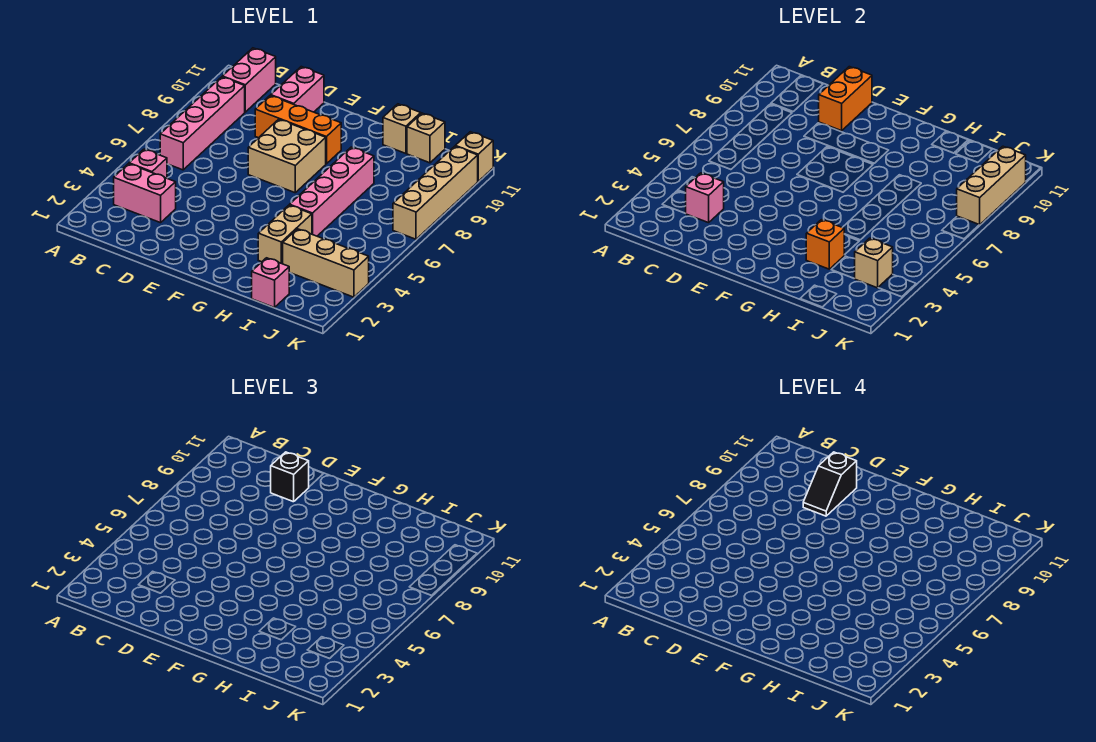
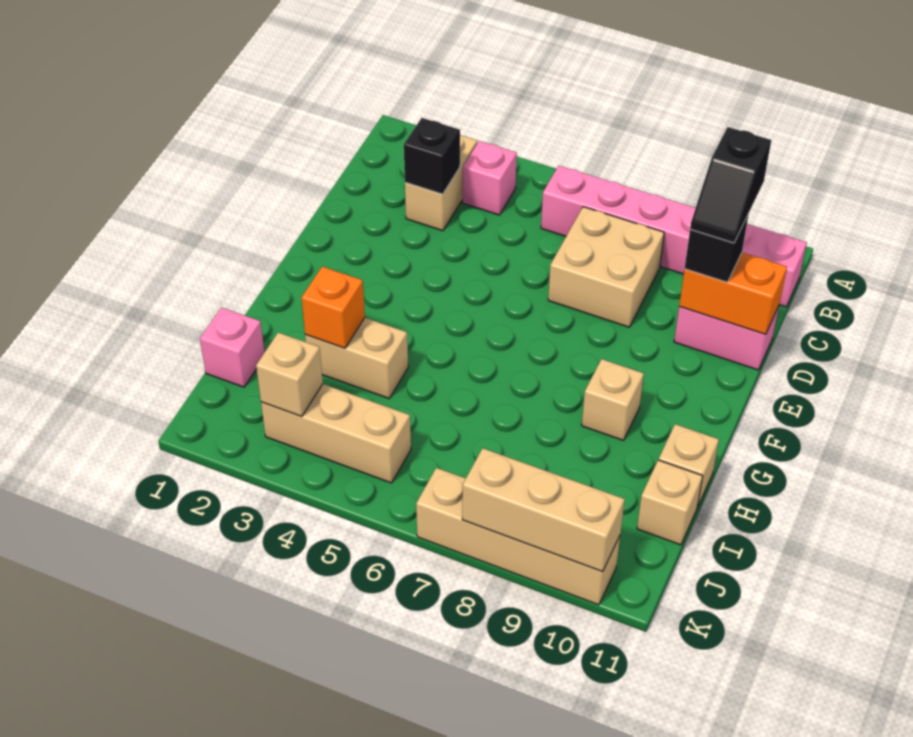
pink brick B3:C3 level 1 -> tan brick B3:C3 level 1
pink brick C3 level 2 -> black brick C3 level 2
orange brick D9:F9 level 1 -> none
black slope D9:D10 level 4 top 10 -> black slope C10:D10 level 4 top C
tan brick E7:F8 level 1 -> tan brick C7:D8 level 1
pink brick H5:H8 level 1 -> none
tan brick I3:K3 level 1 -> tan brick J3:J5 level 1
tan brick K11 level 1 -> tan brick G9 level 1

